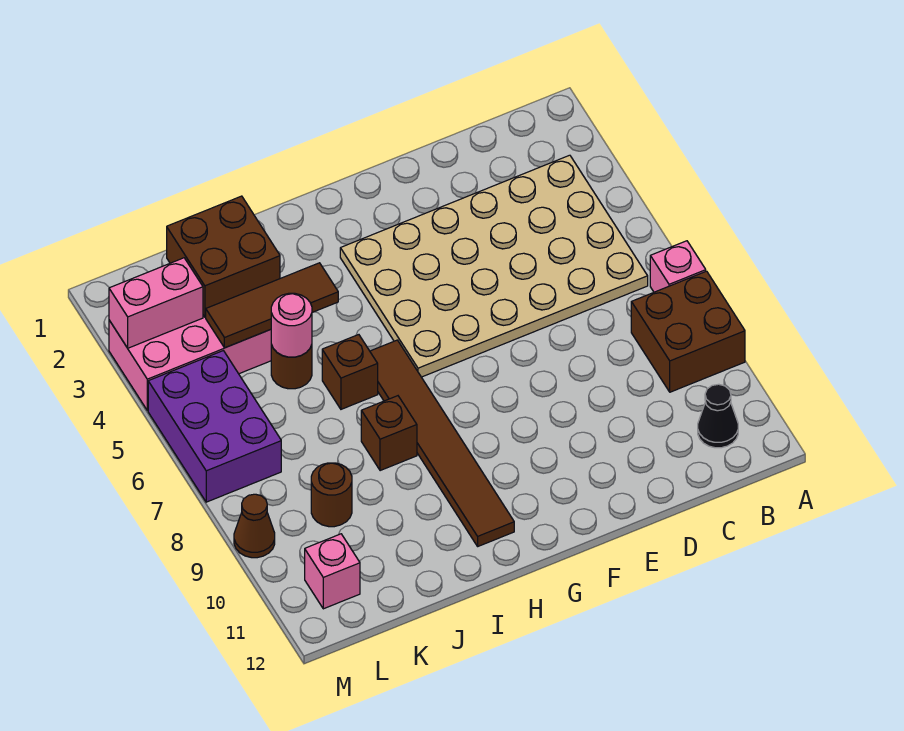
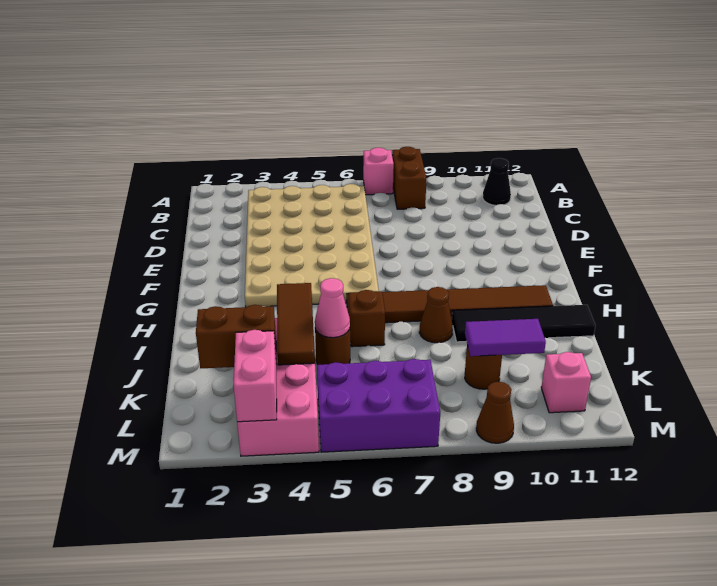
brown brick A8:B9 level 1 -> brown brick A8:B8 level 1
brown brick I8 level 1 -> brown cone I8 level 1
none -> black tile I9:I12 level 1
brown brick J2:K3 level 2 -> brown brick K2:K3 level 2
pink round brick J5 level 2 -> pink cone J5 level 2
none -> purple tile K9:K10 level 2

